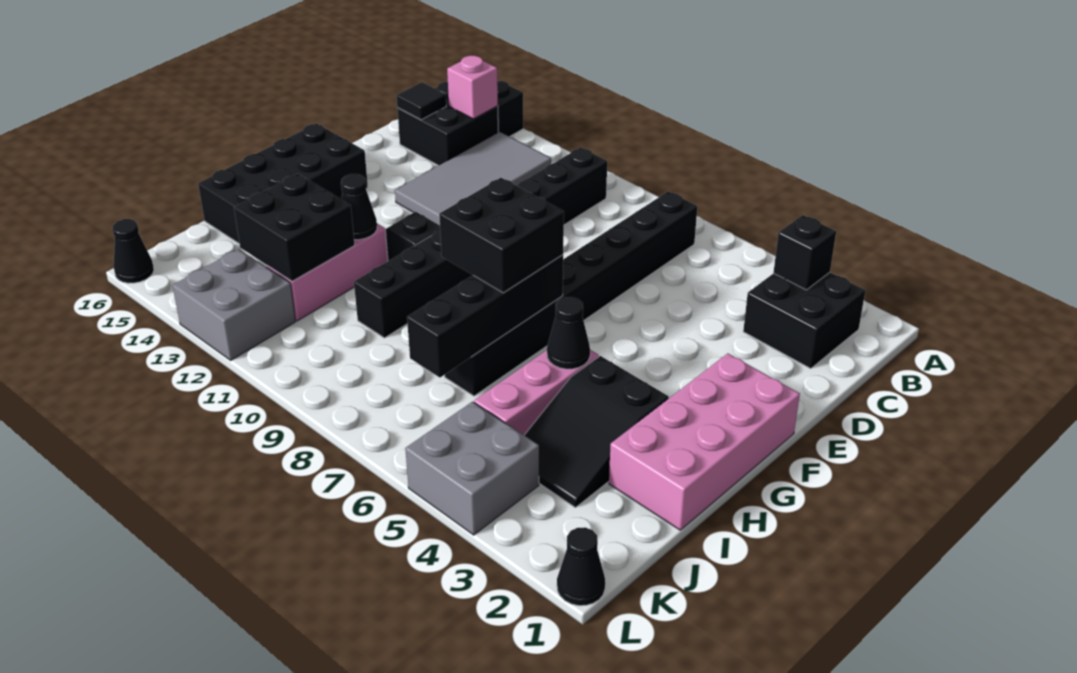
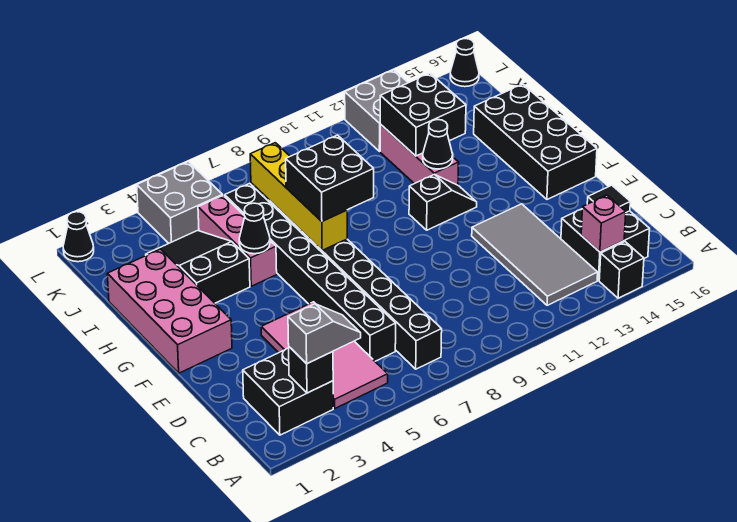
none -> grey slope B3:B4 level 3 top 3
none -> pink tile B4:E5 level 1
black brick B10:I10 level 1 -> black brick C6:J6 level 1
black brick G7:J7 level 2 -> yellow brick G7:J7 level 2

